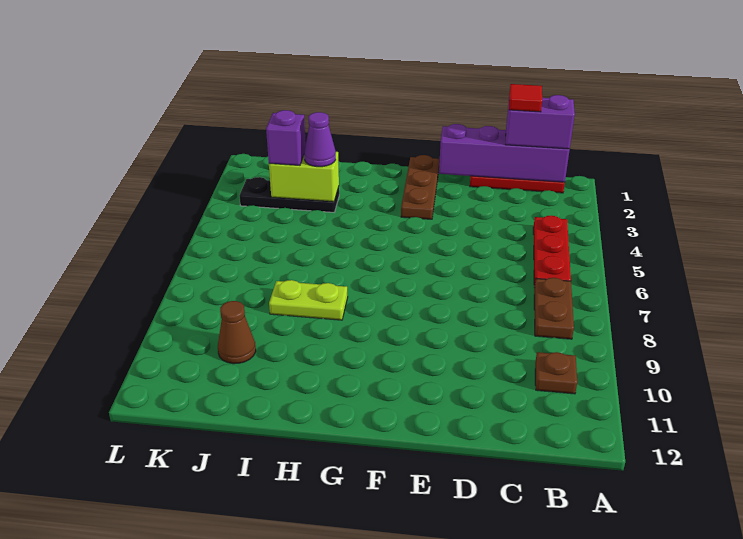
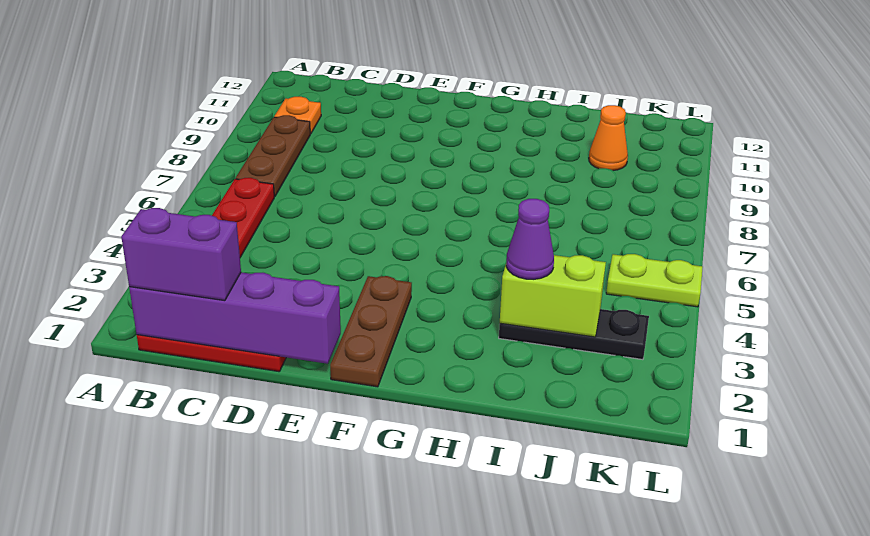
brown plate B7:B8 level 1 -> brown plate B7:B9 level 1
brown plate B10 level 1 -> orange plate B10 level 1
red tile C1 level 4 -> none
lime plate H8:I8 level 1 -> lime plate K5:L5 level 1
purple brick J3 level 3 -> none
brown cone J10 level 1 -> orange cone J10 level 1

